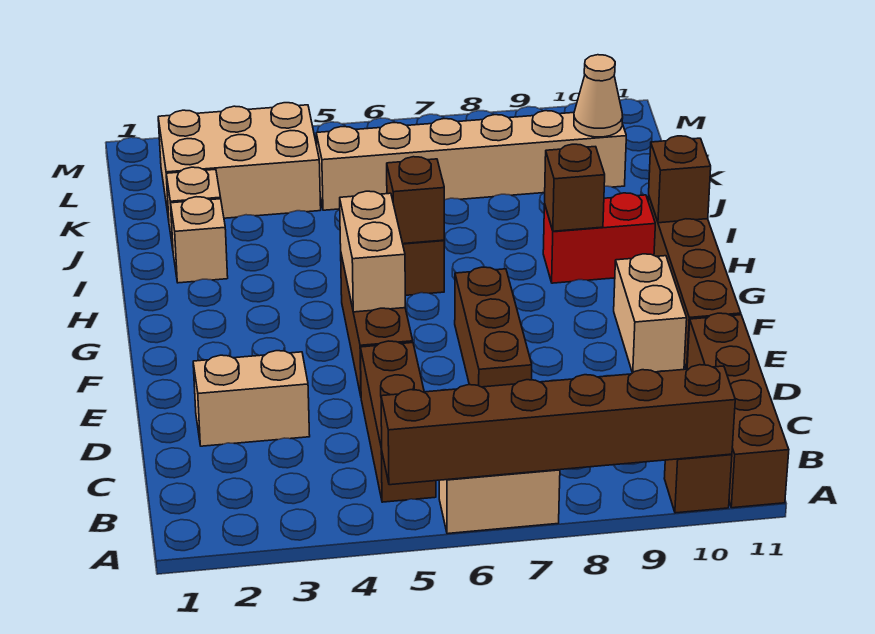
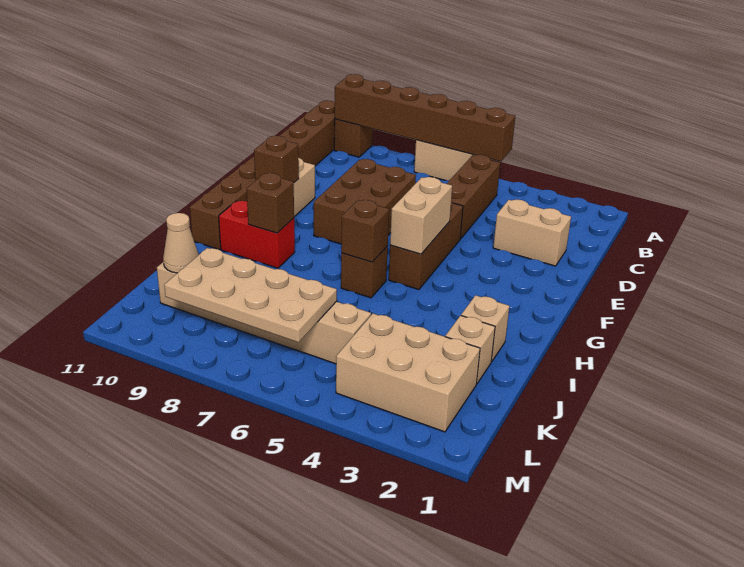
brown brick D7:F7 level 1 -> brown brick D7:F8 level 1
brown brick H11 level 2 -> brown brick F10 level 2
none -> tan plate K6:L9 level 2

